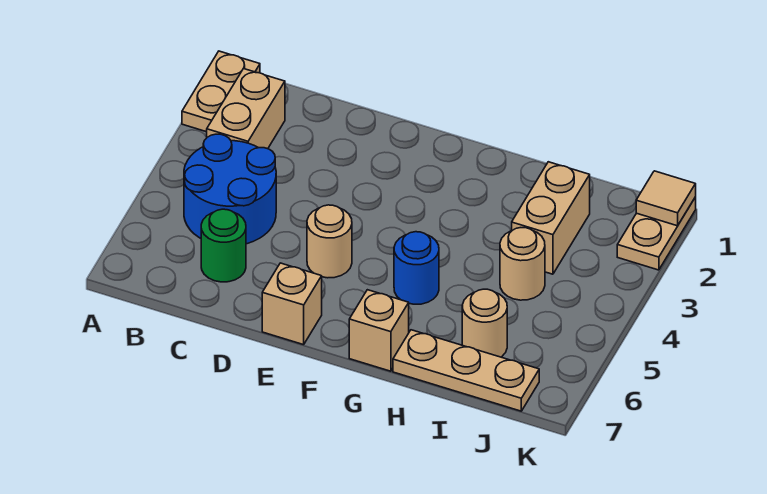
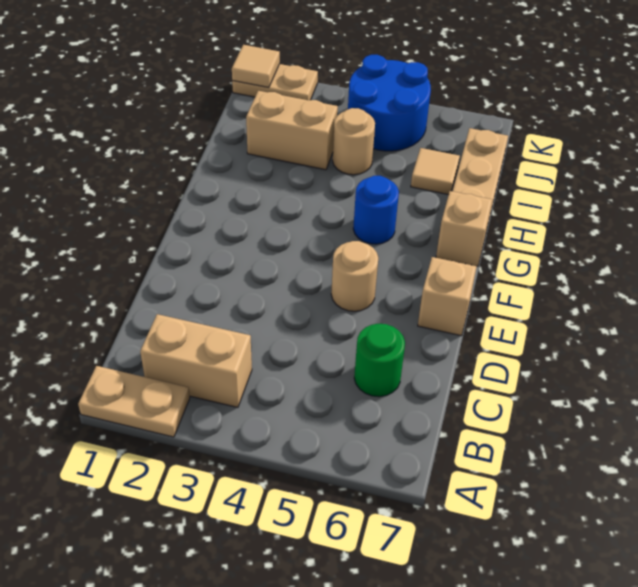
blue round brick B4:C5 level 1 -> blue round brick J4:K5 level 1
tan round brick I6 level 1 -> tan tile I6 level 1

